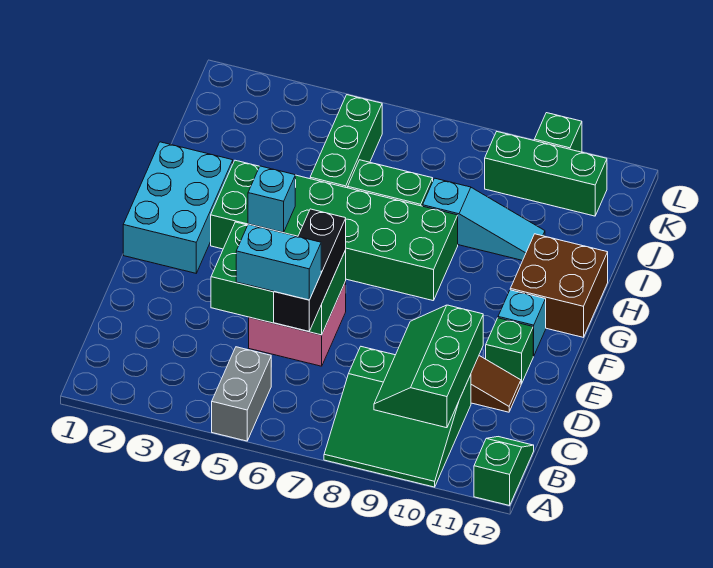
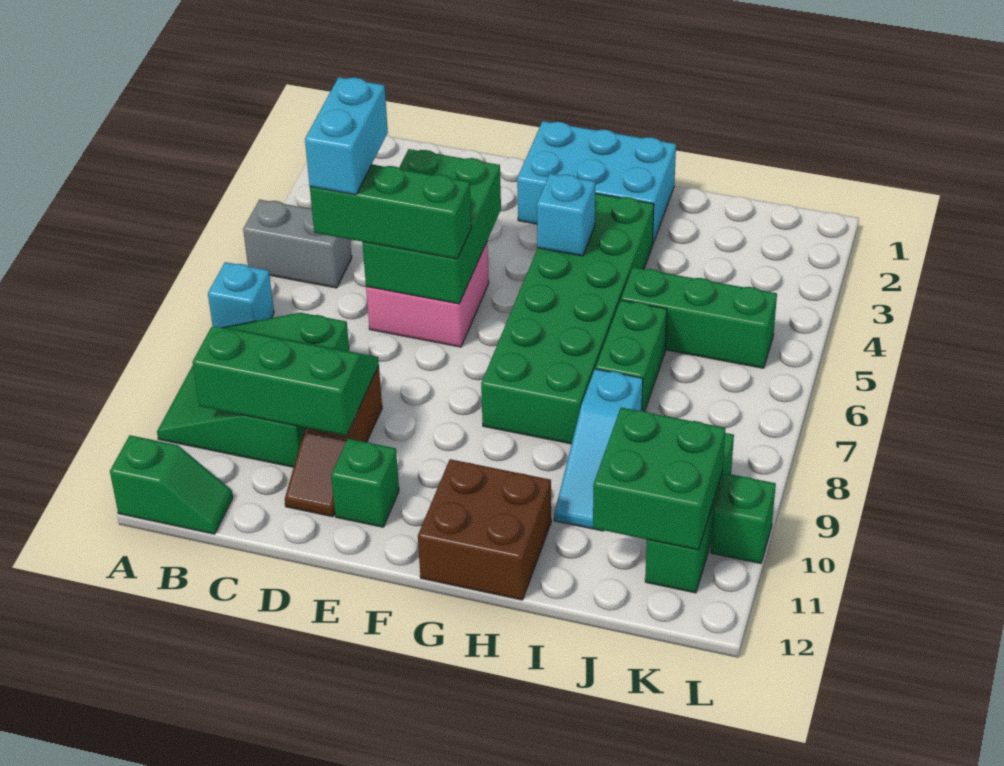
black brick C6:E6 level 3 -> green brick C6:E6 level 3
cyan brick F11 level 1 -> cyan brick A7 level 1
none -> green brick J10:K11 level 2

